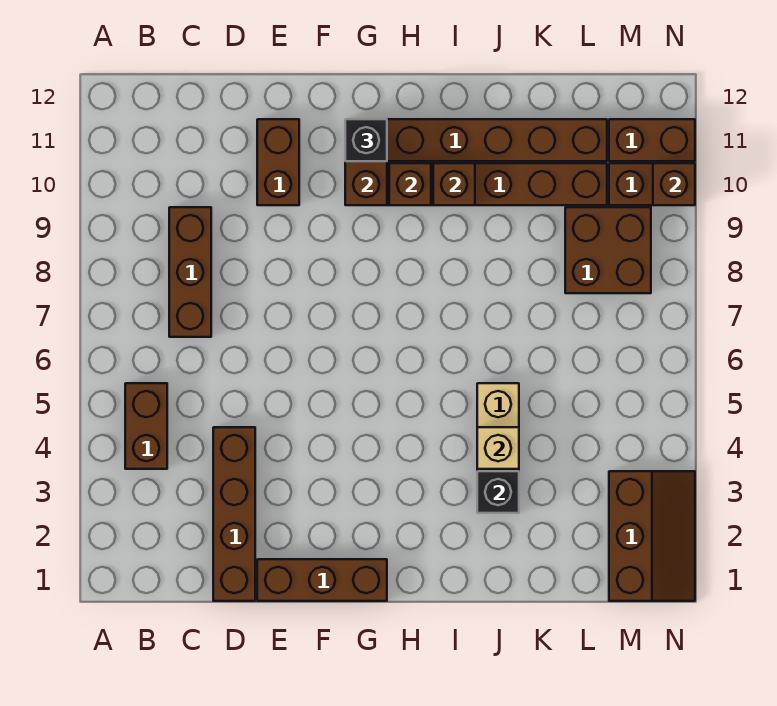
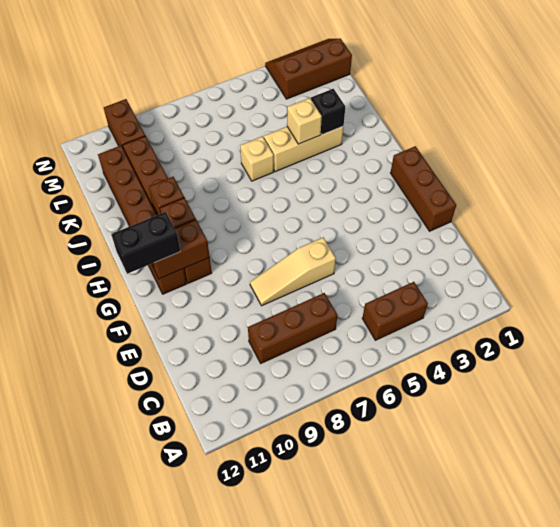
brown brick D1:D4 level 1 -> none
none -> tan slope E6:E8 level 1 top 6
brown brick E10:E11 level 1 -> none
black brick G11 level 3 -> black brick G11:G12 level 3
none -> tan brick J6 level 1
brown brick L8:M9 level 1 -> none
brown brick M11:N11 level 1 -> none
brown brick N10 level 2 -> none

